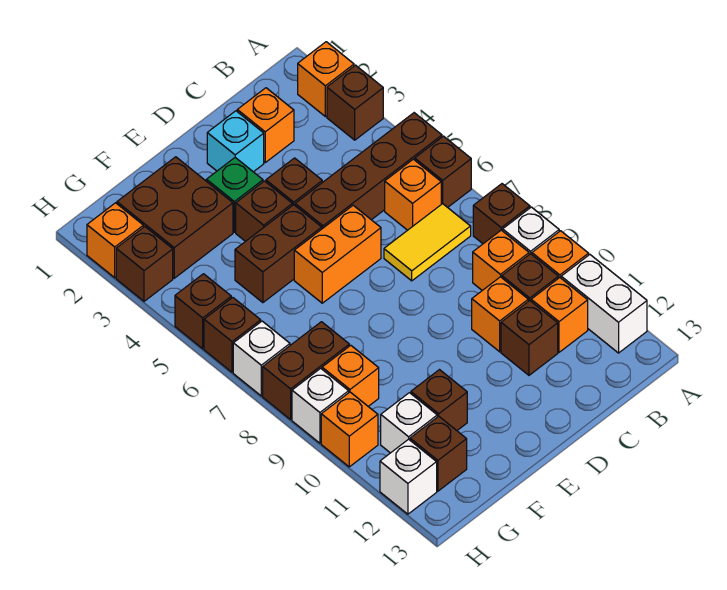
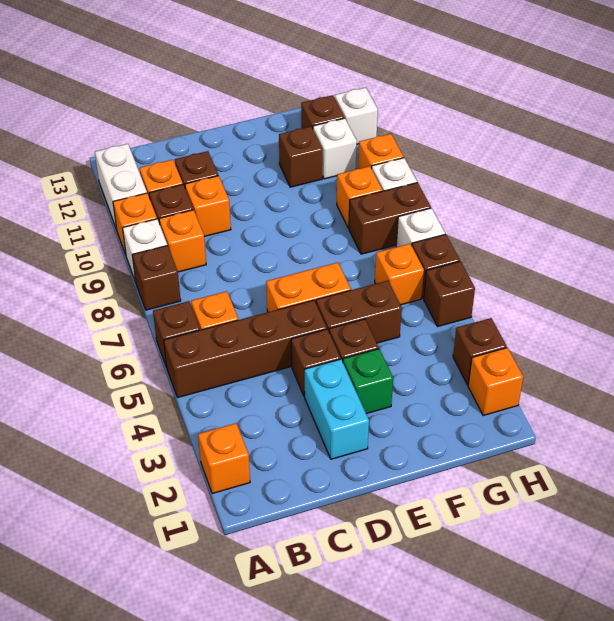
brown brick A3 level 1 -> none
yellow tile B7:C7 level 1 -> none
orange brick C2 level 1 -> orange brick G6 level 1
cyan brick D2 level 1 -> cyan brick D2:D3 level 1
brown brick F2:G3 level 1 -> none

